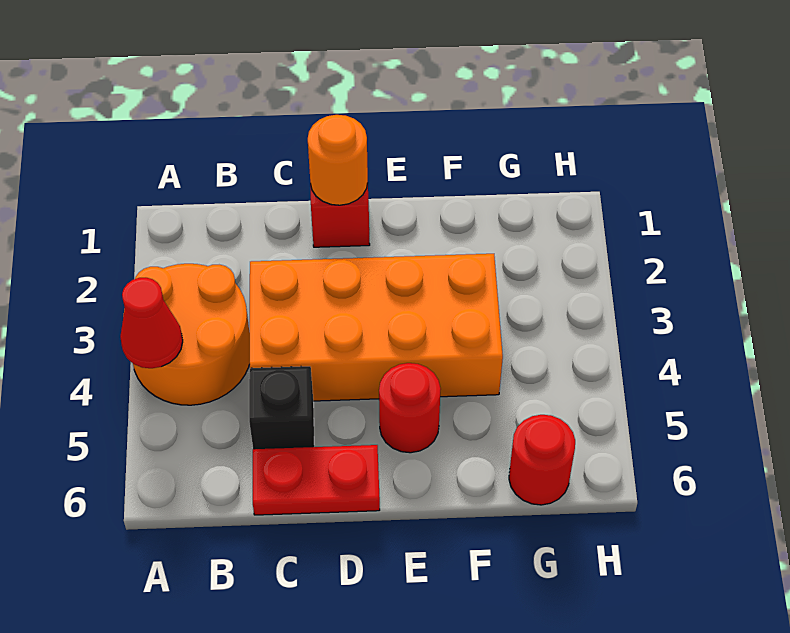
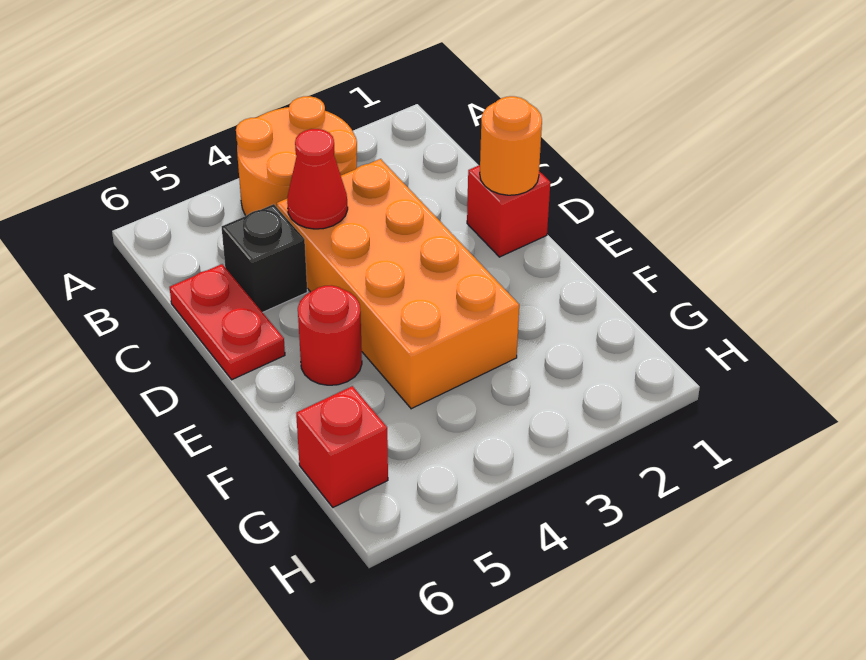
red cone A4 level 2 -> red cone C4 level 2
red round brick G6 level 1 -> red brick G6 level 1

